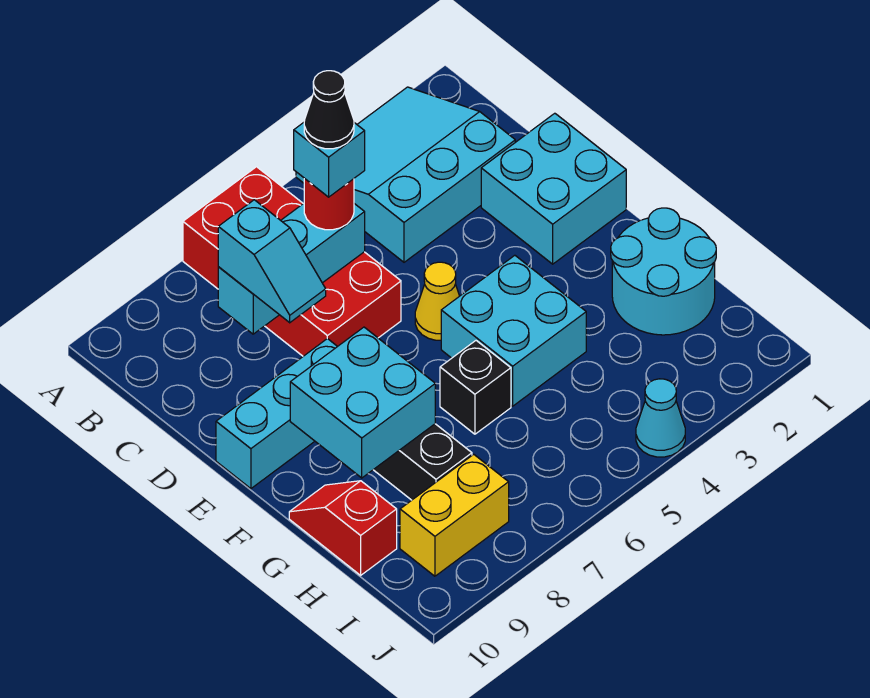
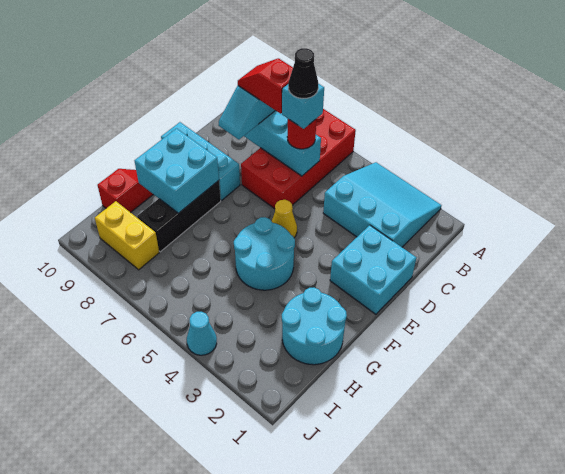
none -> red slope C7:C8 level 4 top 7
cyan brick F4:G5 level 1 -> cyan round brick F4:G5 level 1
black brick G6 level 1 -> none

